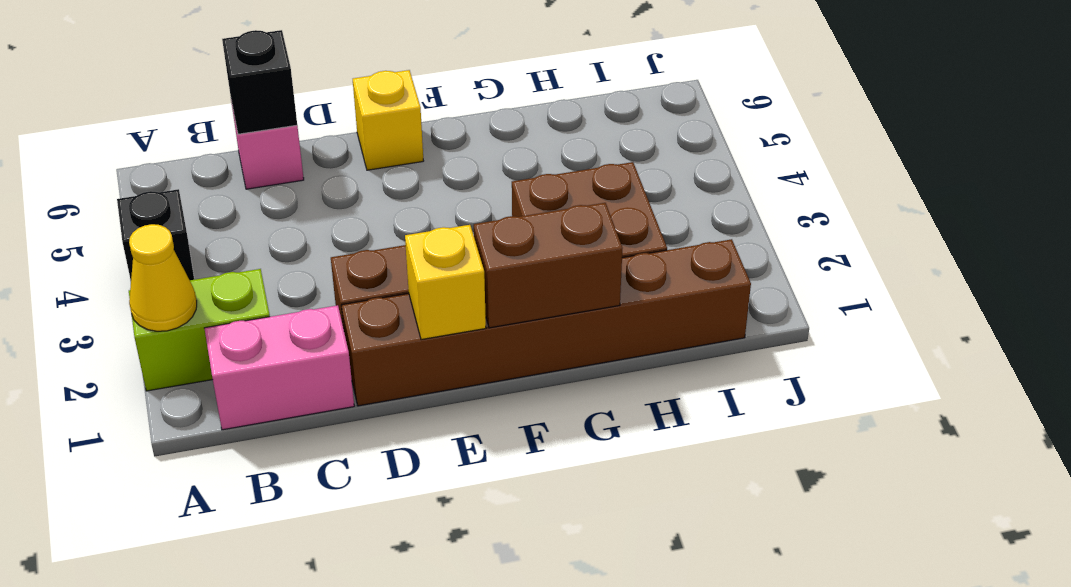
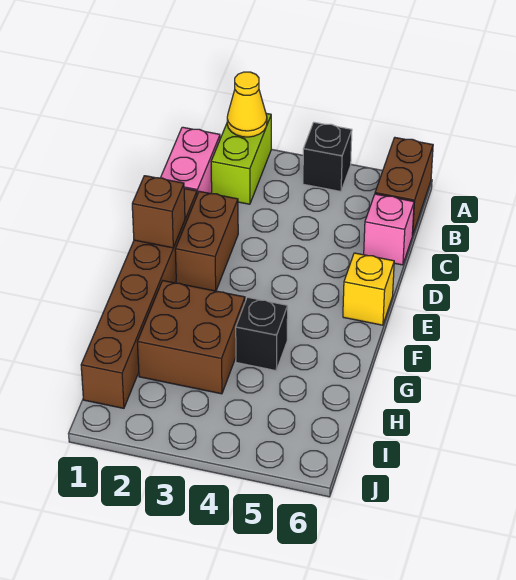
black brick C6 level 2 -> black brick G4 level 1
yellow brick E1 level 2 -> brown brick E1 level 2
brown brick F1:G1 level 2 -> brown brick A6:B6 level 1

